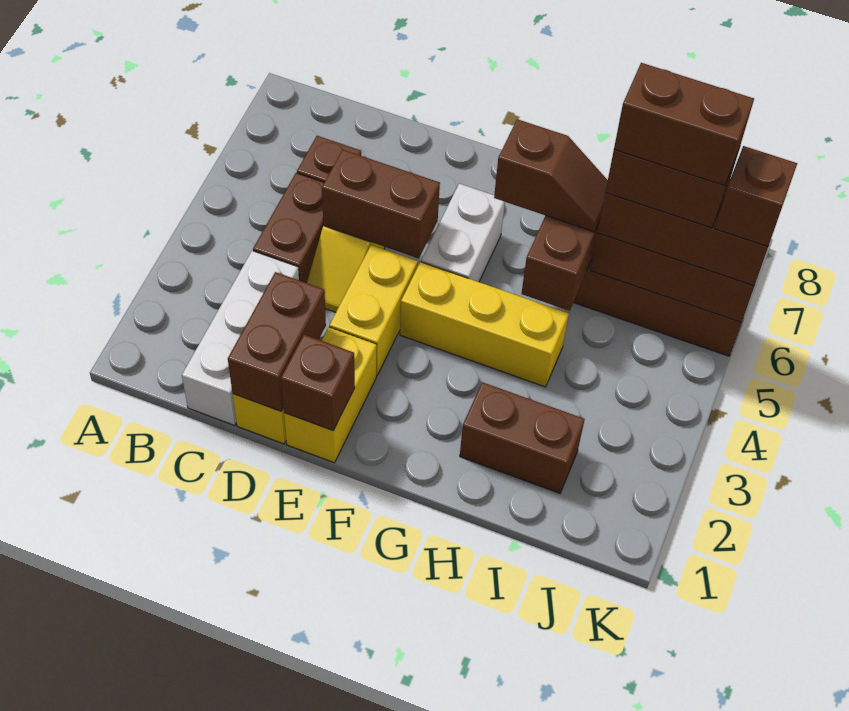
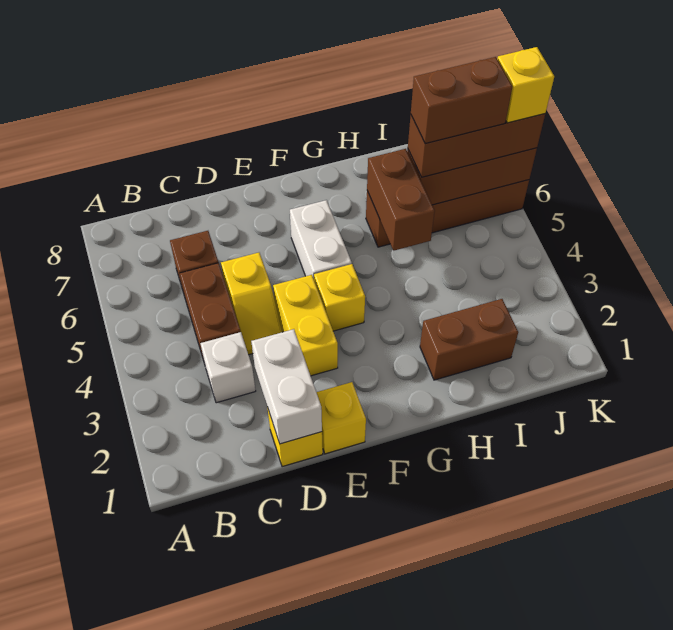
white brick C1:C3 level 1 -> white brick C3 level 1
brown brick D1:D2 level 2 -> white brick D1:D2 level 2
brown brick D5:E5 level 2 -> none
yellow brick E1:E2 level 1 -> yellow brick E1 level 1
brown brick E1 level 2 -> none
yellow brick F4:H4 level 1 -> yellow brick F4 level 1
brown slope G6:H6 level 3 top G -> none
brown brick I6:J6 level 5 -> none
brown brick K6 level 4 -> yellow brick K6 level 4

